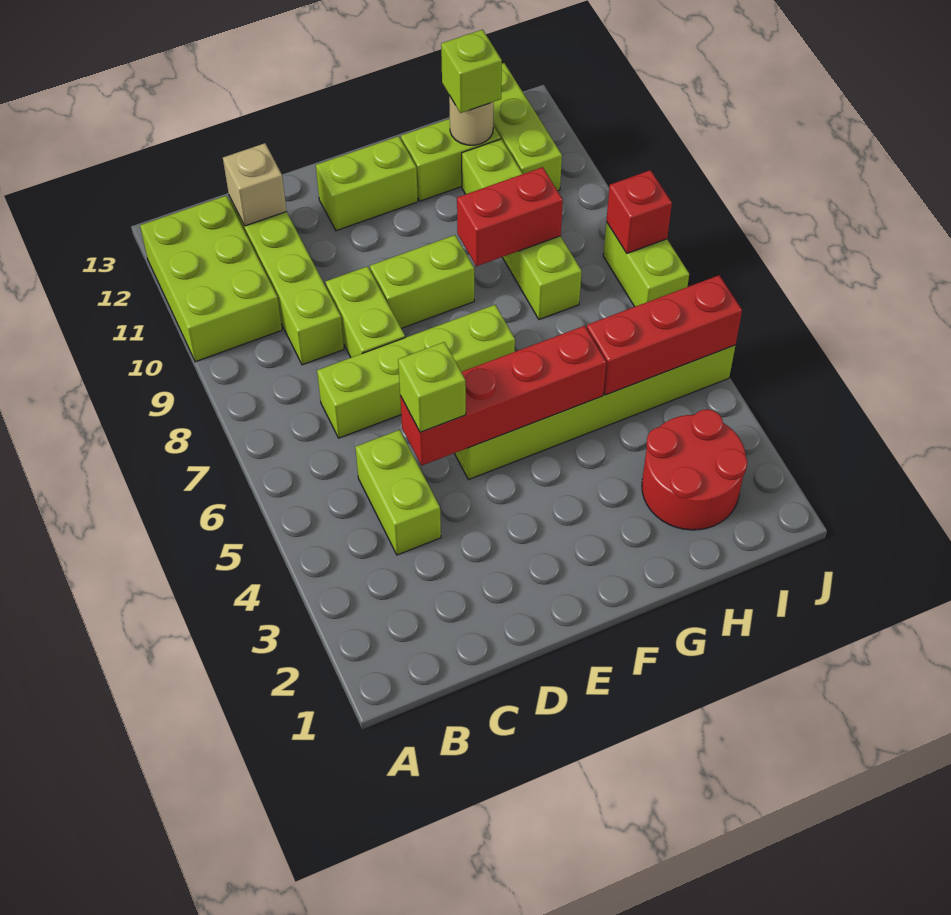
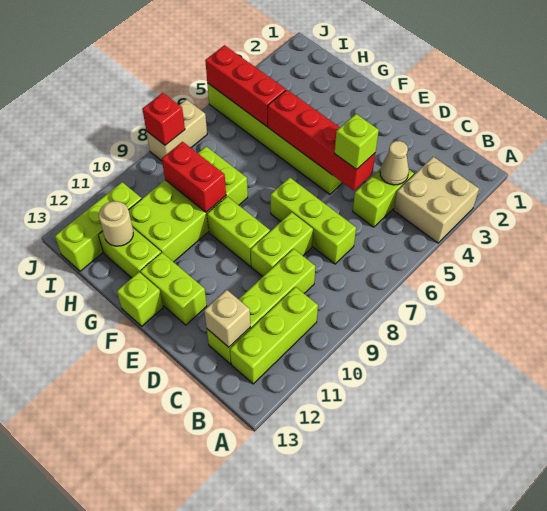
none -> tan brick A3:B4 level 1
lime brick A10:B12 level 1 -> lime brick B10:B12 level 1
none -> tan cone C4 level 2
lime brick C7:F7 level 1 -> lime brick C7:E7 level 1
red round brick H2:I3 level 1 -> none
lime brick H8:H11 level 1 -> lime brick G8:H11 level 1
lime brick H12 level 3 -> lime brick F13 level 1
lime brick J7:J8 level 1 -> tan brick J7:J8 level 1

